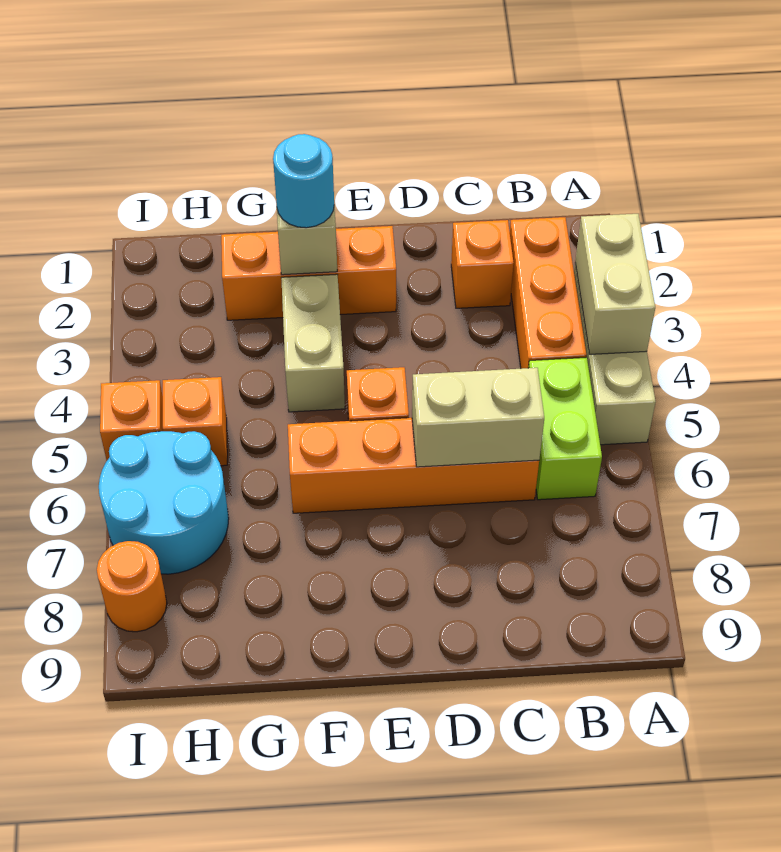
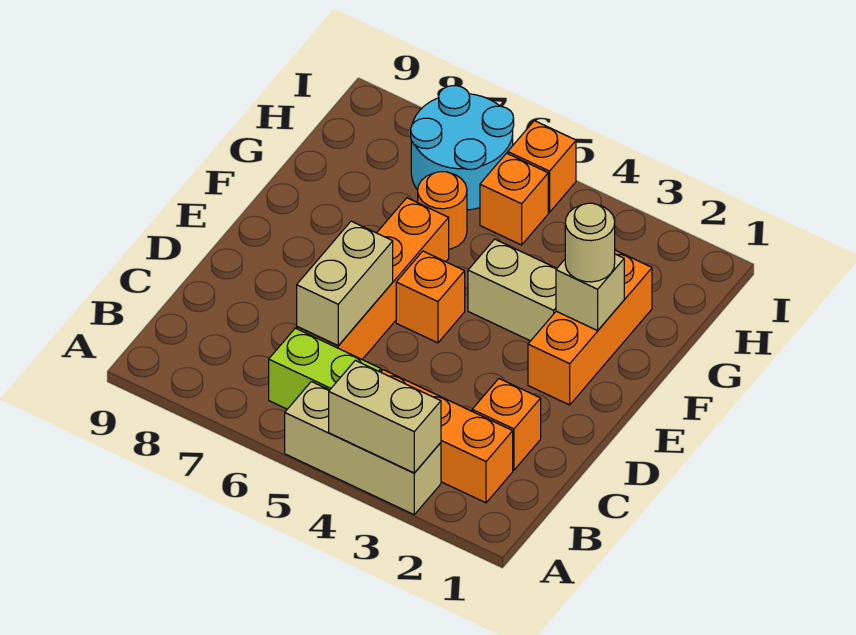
cyan round brick F2 level 3 -> tan round brick F2 level 3
orange round brick I8 level 1 -> orange round brick G6 level 1

